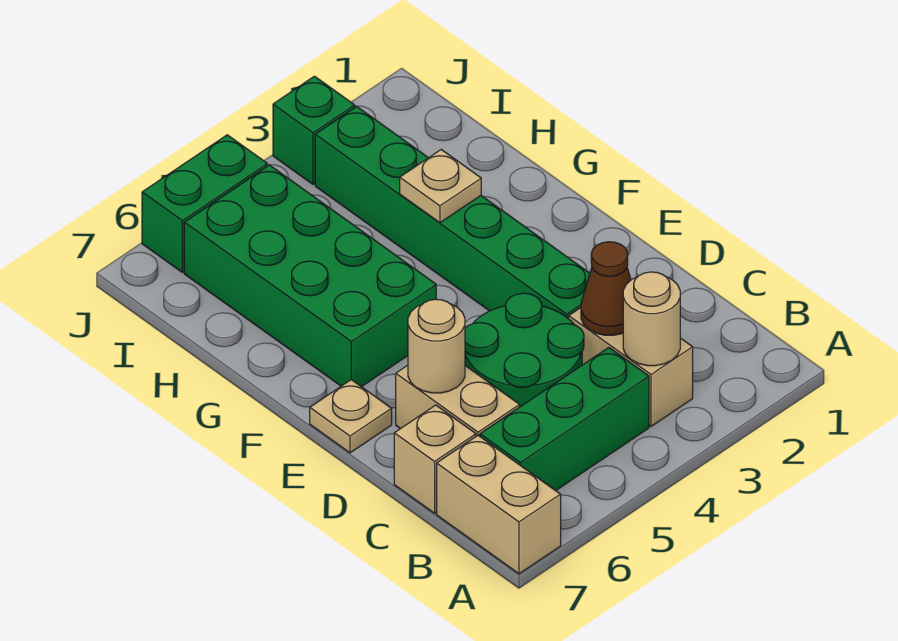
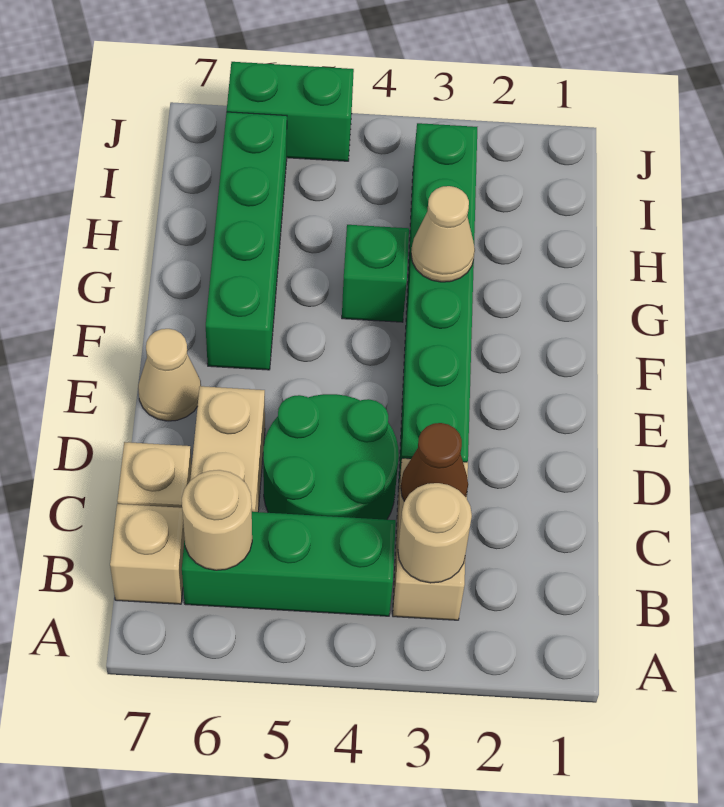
tan brick A7:B7 level 1 -> tan brick B7 level 1
tan round brick D6 level 2 -> tan round brick B6 level 2
tan plate E7 level 1 -> tan cone E7 level 1
green brick F5:I6 level 1 -> green brick F6:I6 level 1
tan plate G3 level 2 -> tan cone G3 level 2
green brick J3 level 1 -> green brick G4 level 1

